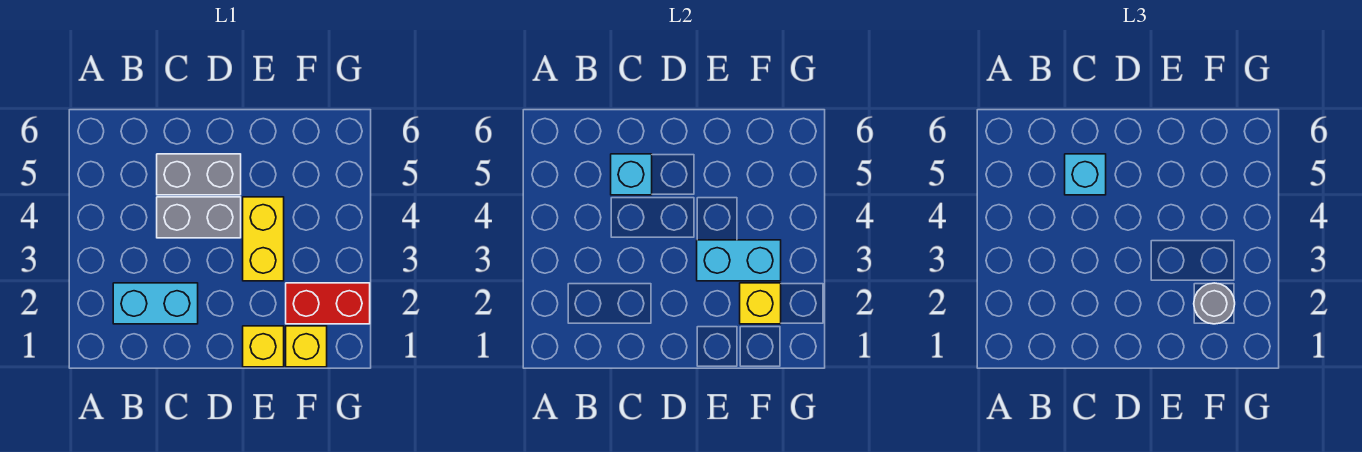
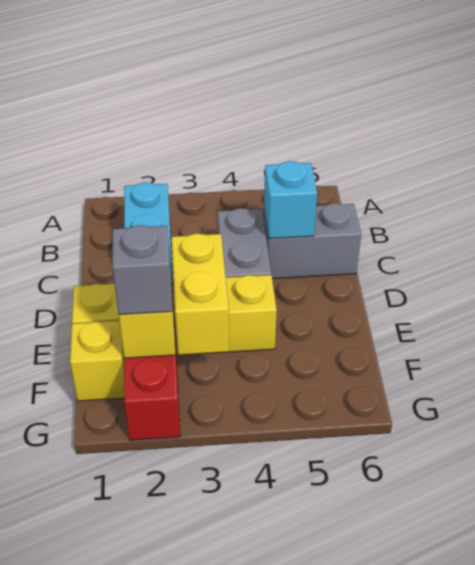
grey brick C5:D5 level 1 -> grey brick C5:C6 level 1
cyan brick C5 level 3 -> none
cyan brick E3:F3 level 2 -> yellow brick E3:F3 level 2
grey round brick F2 level 3 -> grey brick F2 level 3

